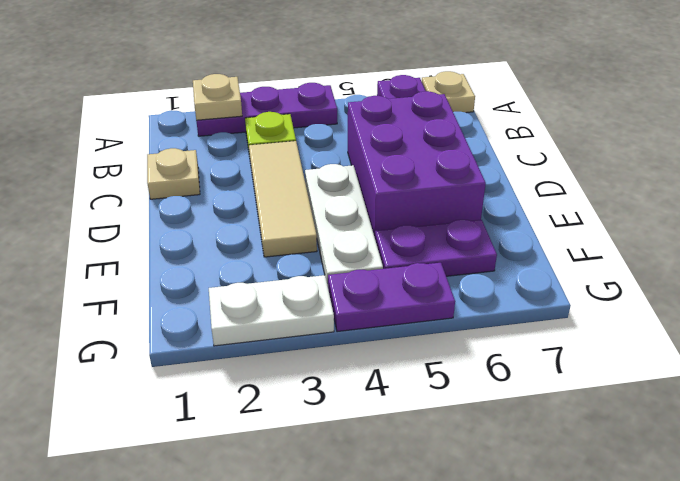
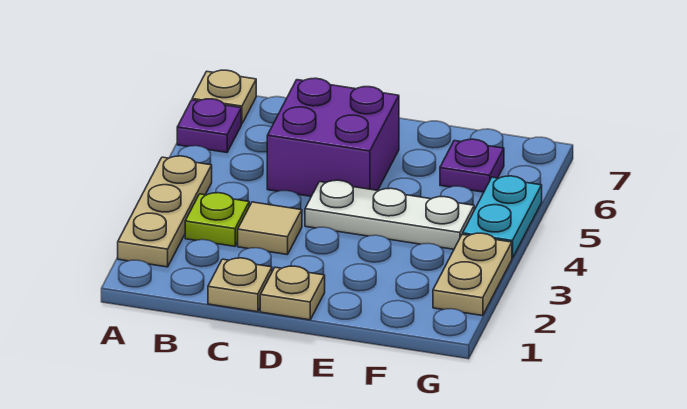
purple plate A2:A4 level 1 -> tan plate A2:A4 level 1
tan plate A2 level 2 -> tan plate D1 level 1
tan tile C3:E3 level 1 -> tan tile C3 level 1
purple brick C5:E6 level 1 -> purple brick C5:D6 level 1
purple plate F5:F6 level 1 -> purple plate F6 level 1
white plate G2:G3 level 1 -> tan plate G2:G3 level 1
purple plate G4:G5 level 1 -> cyan plate G4:G5 level 1

